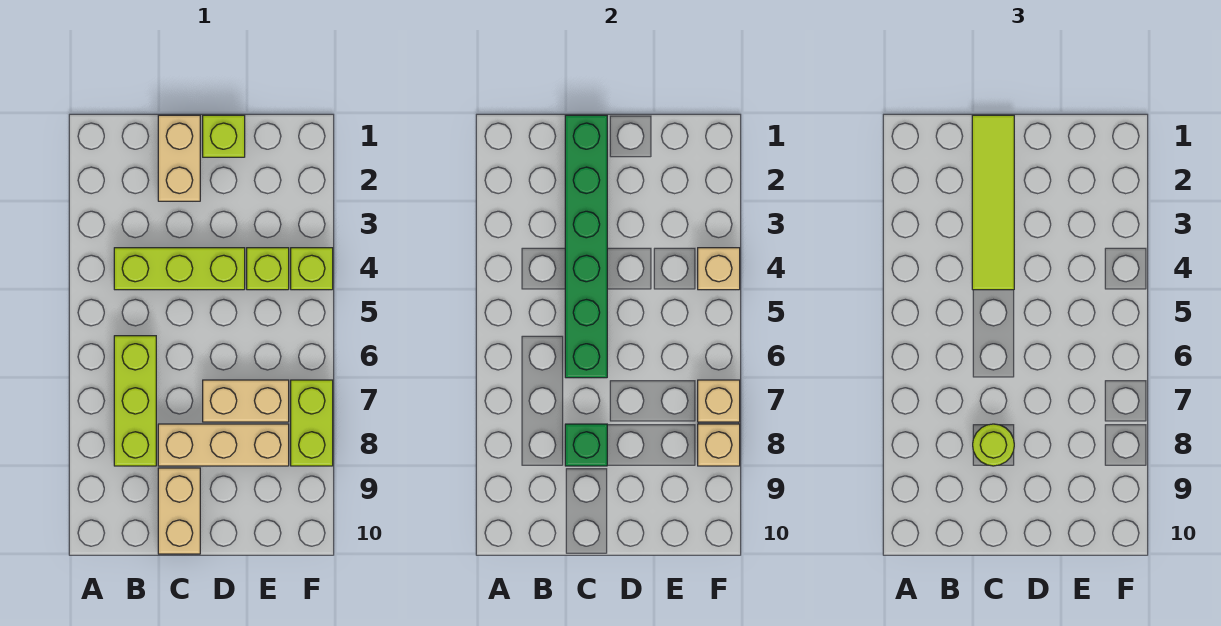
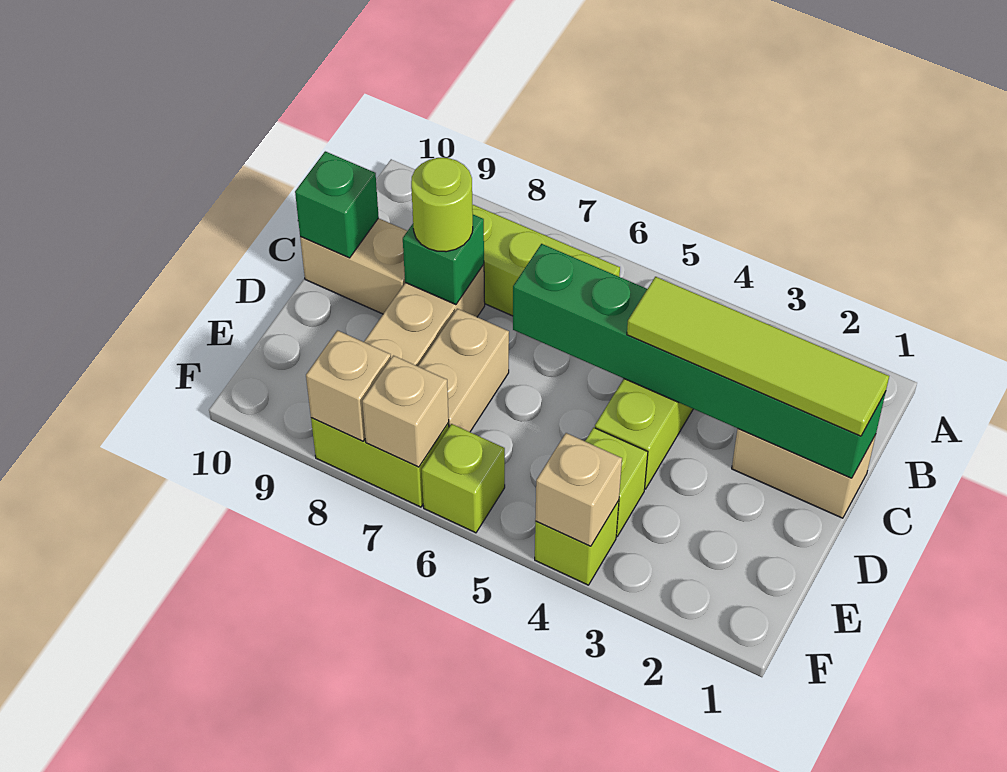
none -> green brick C10 level 2
lime brick D1 level 1 -> lime brick F6 level 1

